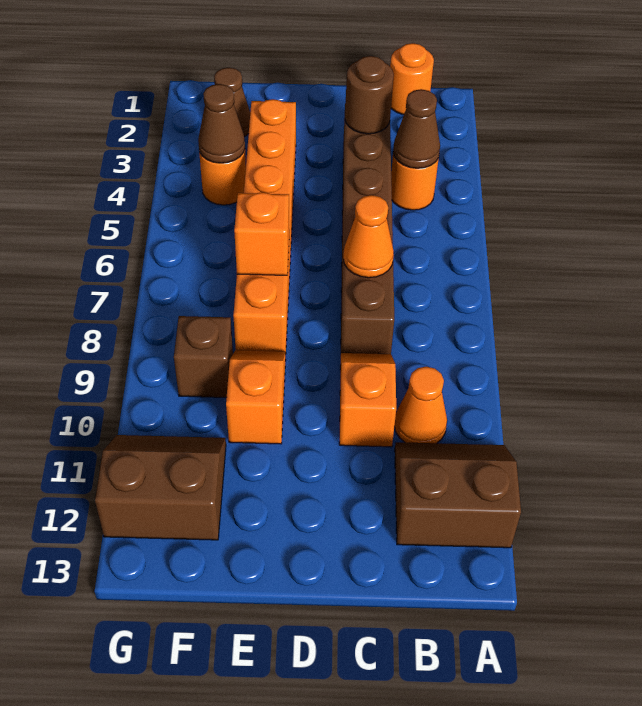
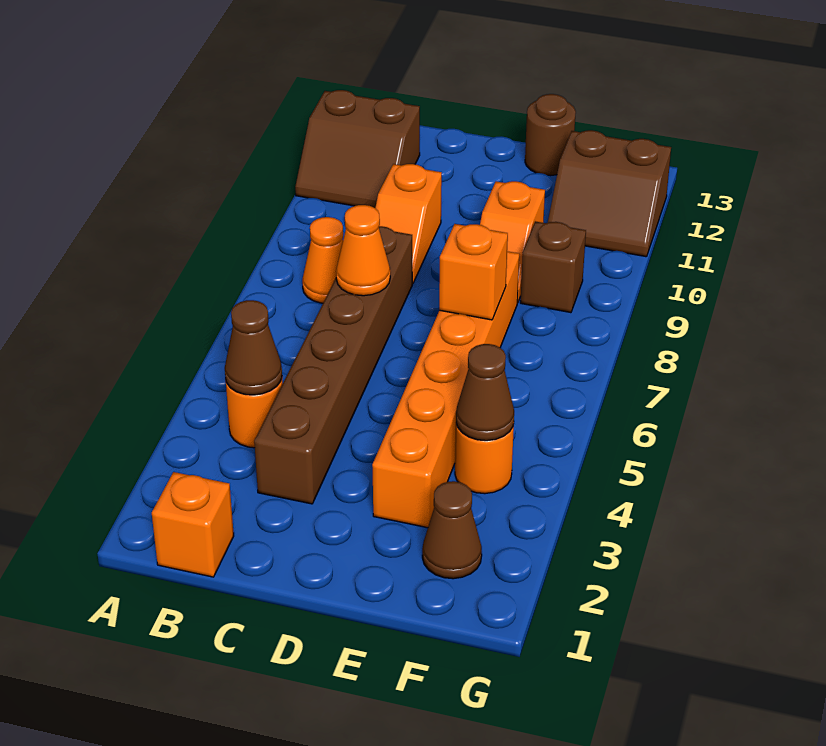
orange round brick B1 level 1 -> orange brick B1 level 1
orange cone B10 level 1 -> orange cone B8 level 1
brown round brick C3 level 2 -> brown round brick E13 level 1

